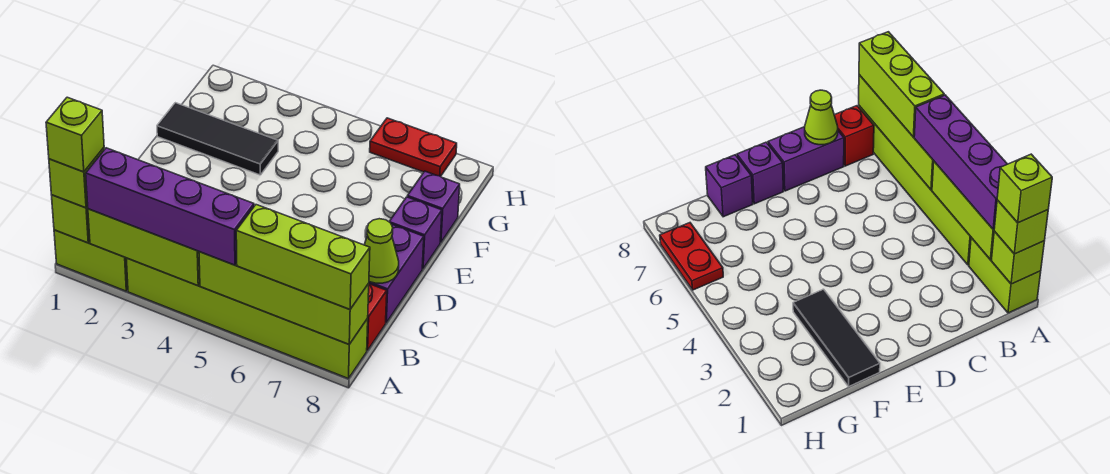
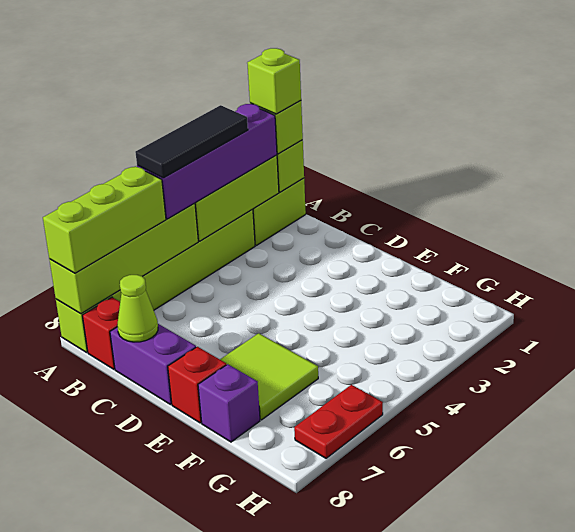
none -> lime tile E6:F7 level 1
purple brick E8 level 1 -> red brick E8 level 1
black tile F1:F3 level 1 -> black tile A3:A5 level 4

